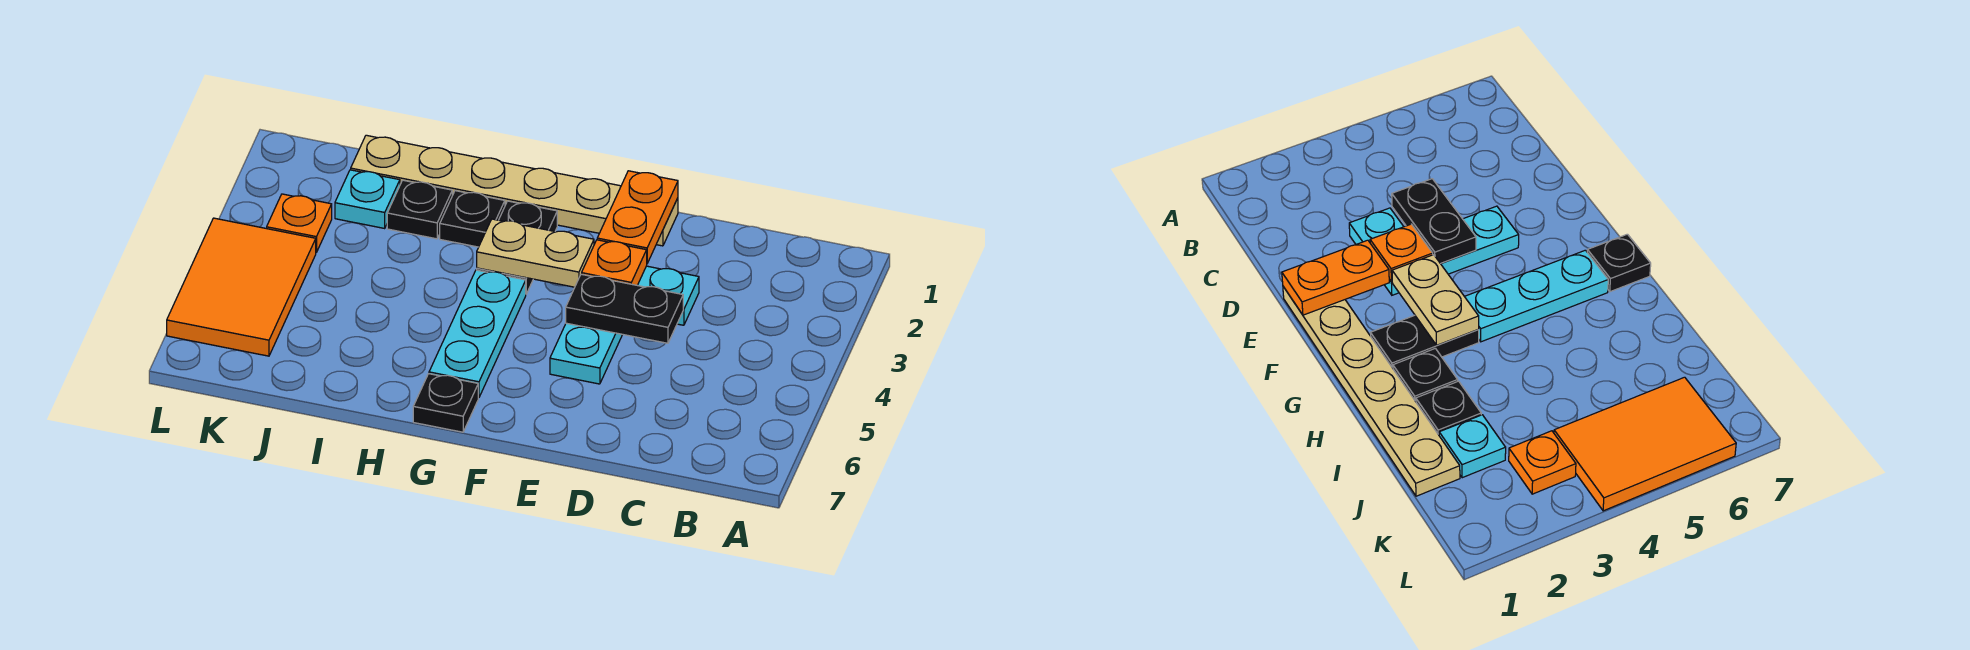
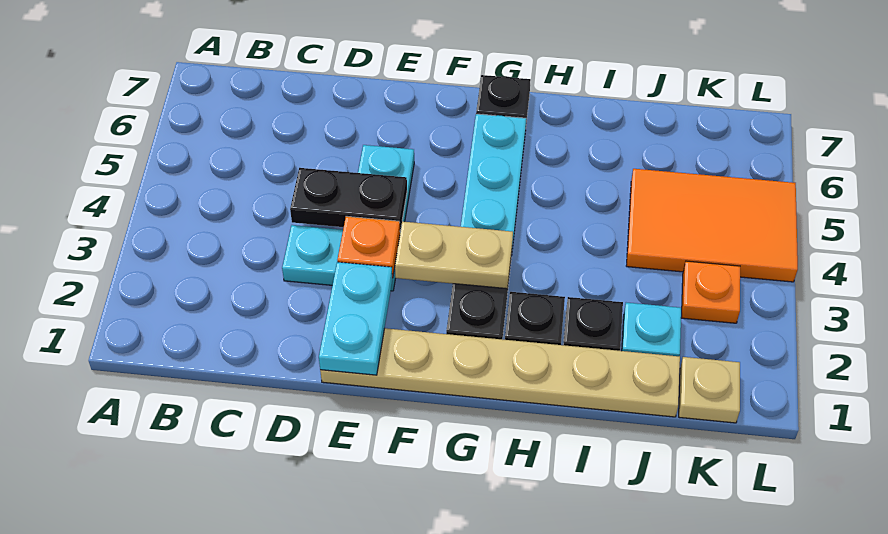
orange plate E1:E2 level 2 -> cyan plate E1:E2 level 2
none -> tan plate K1 level 1
orange tile K4:L6 level 1 -> orange tile J4:L5 level 1

